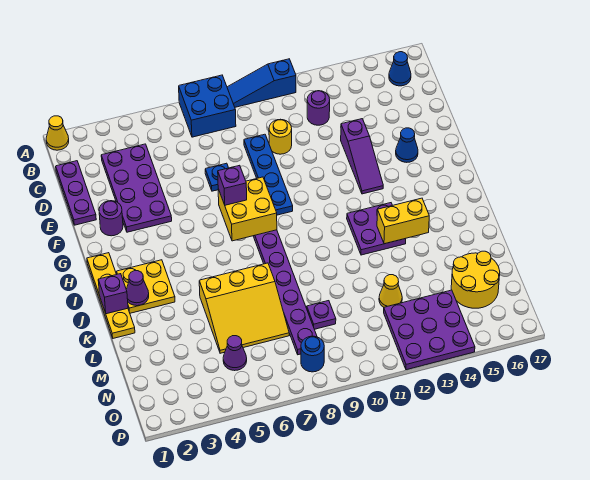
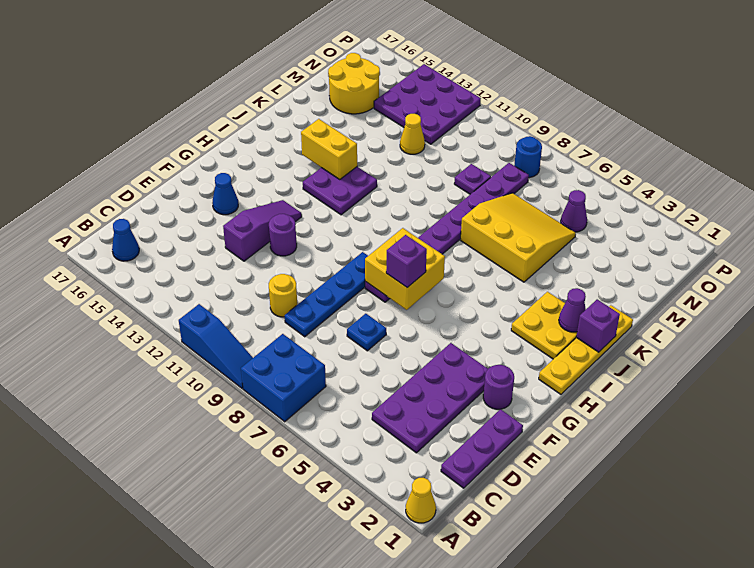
purple round brick C12 level 1 -> purple round brick F12 level 1

